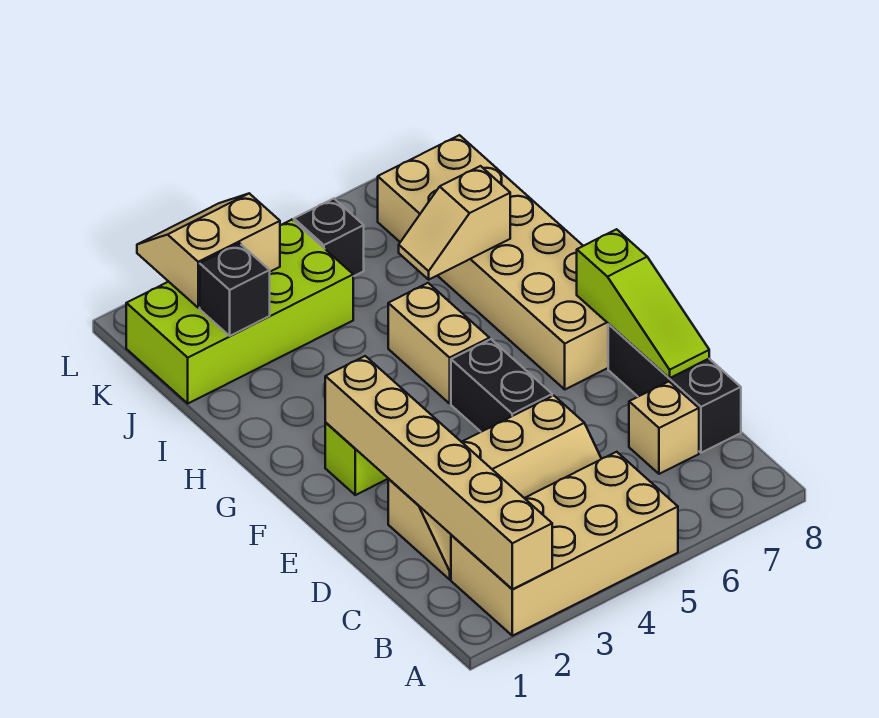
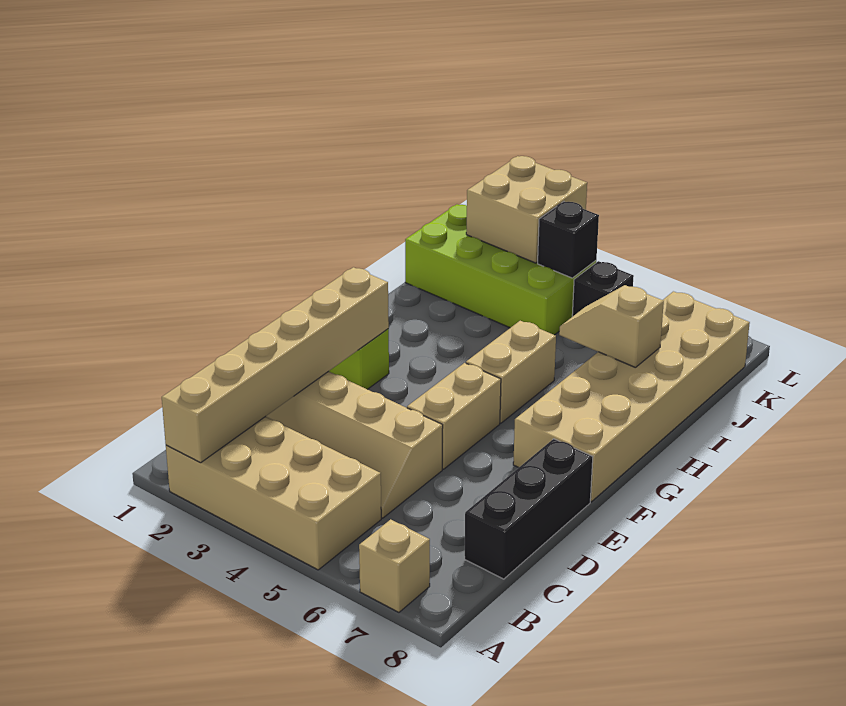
tan brick C7 level 1 -> tan brick A7 level 1
lime slope D8:F8 level 2 top F -> none
black brick E5:F5 level 1 -> tan brick E5:F5 level 1
black brick J2 level 2 -> black brick K4 level 2
tan slope K2:L3 level 2 top K -> tan brick K2:L3 level 2

